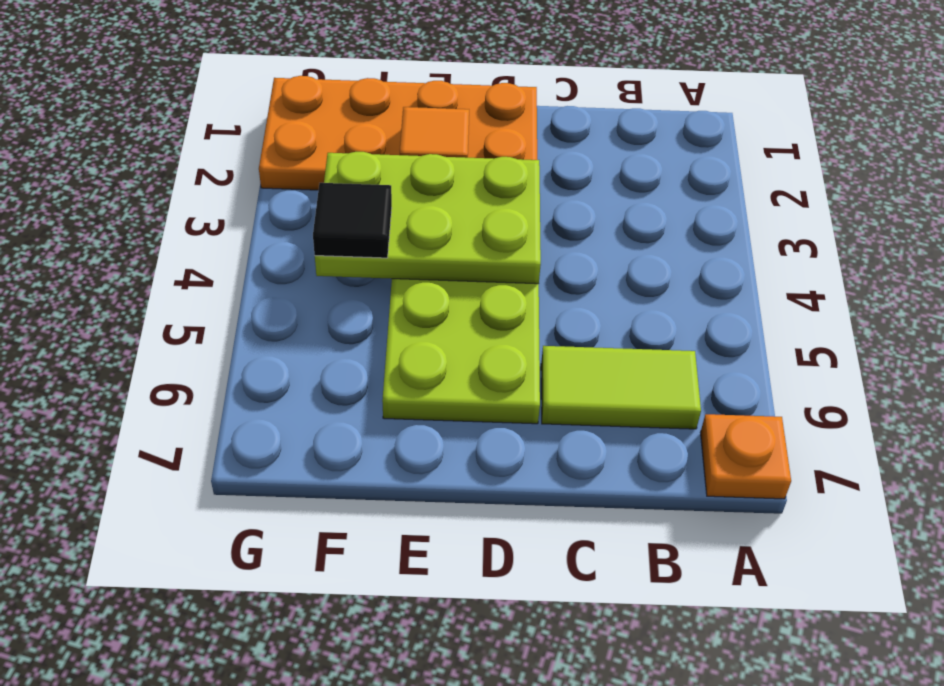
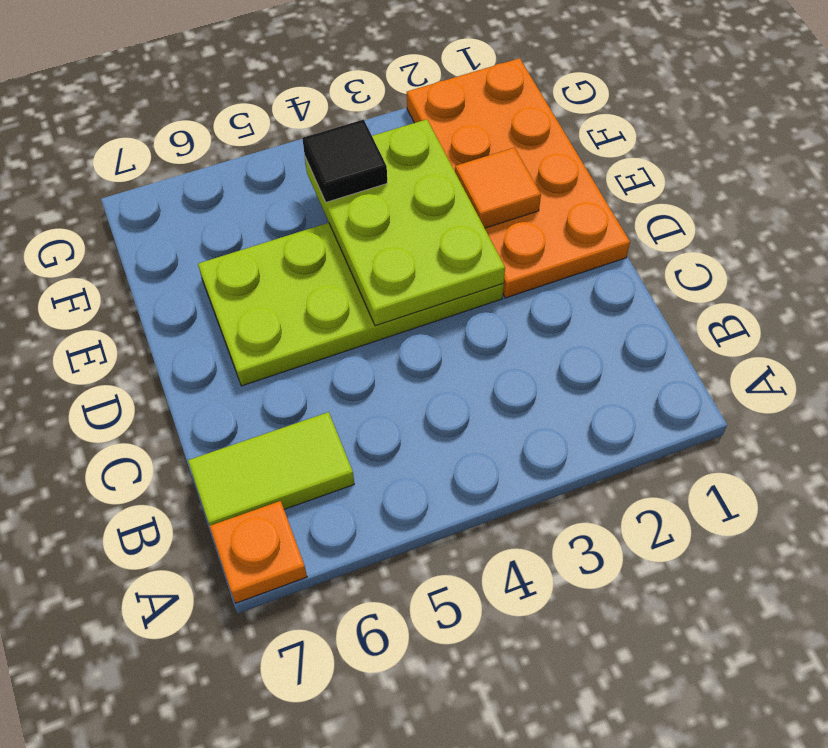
lime tile B6:C6 level 1 -> lime tile B6:B7 level 1

